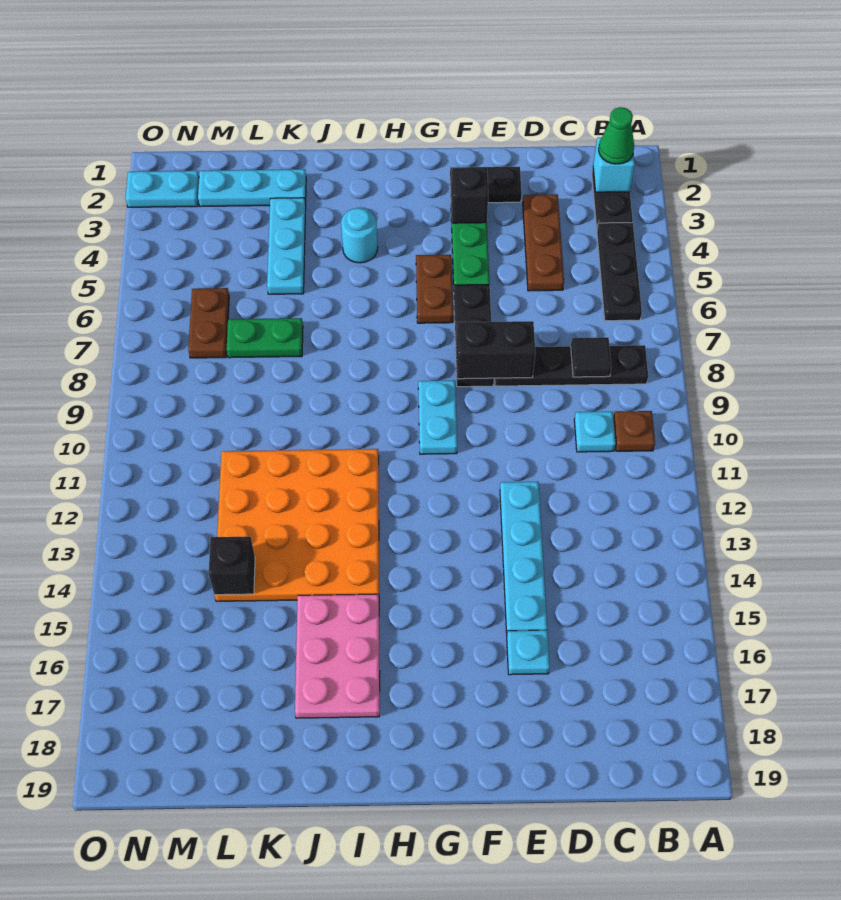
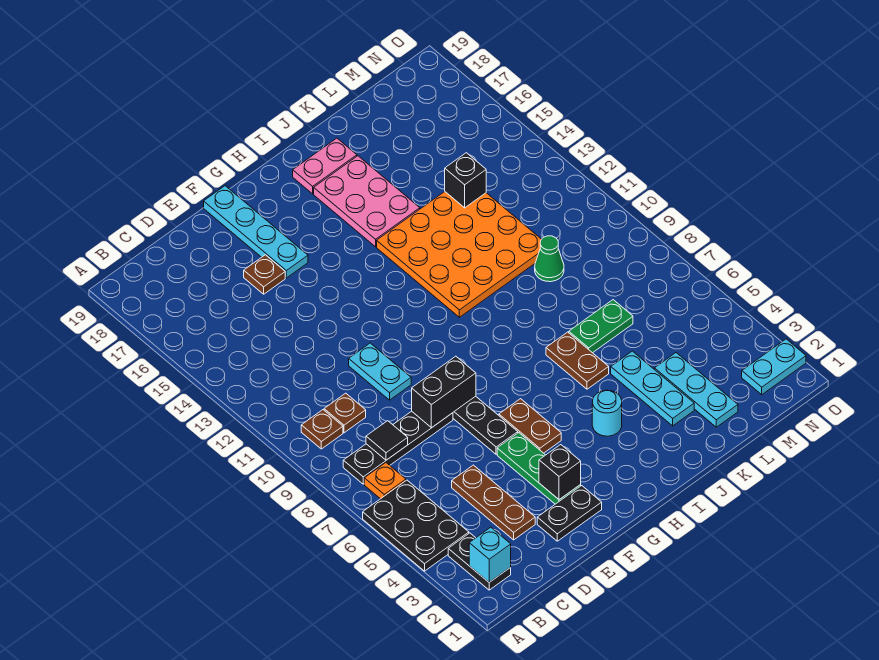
green cone B2 level 3 -> green cone L10 level 1
black plate B4:B6 level 1 -> black plate A4:B6 level 1
none -> orange plate B7 level 1
cyan plate C10 level 1 -> brown plate C10 level 1
cyan plate E12:E15 level 1 -> cyan plate F16:F19 level 1
cyan plate E16 level 1 -> brown plate E16 level 1
cyan plate G9:G10 level 1 -> cyan plate E10:E11 level 1
none -> pink plate I18:J18 level 1
cyan plate K2:M2 level 1 -> cyan plate L2:L4 level 1
brown plate M6:M7 level 1 -> brown plate J6:J7 level 1

